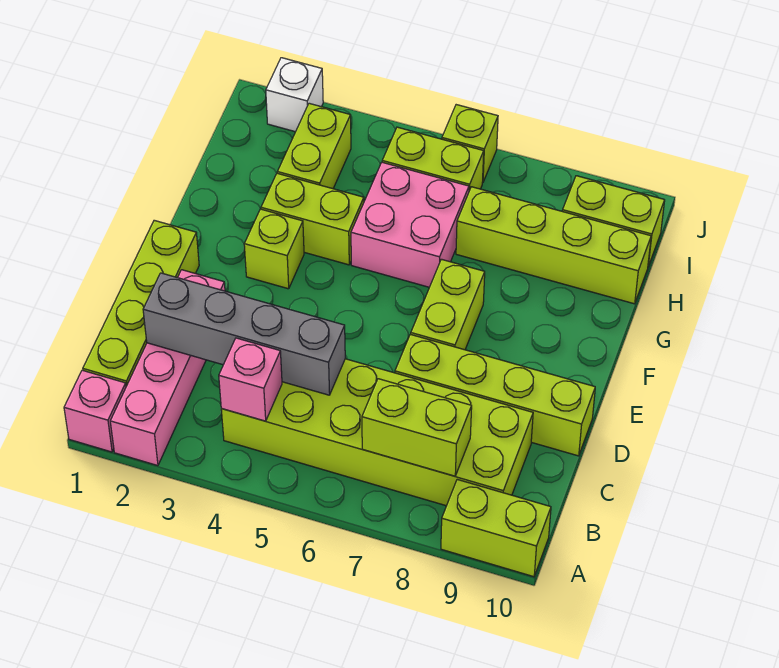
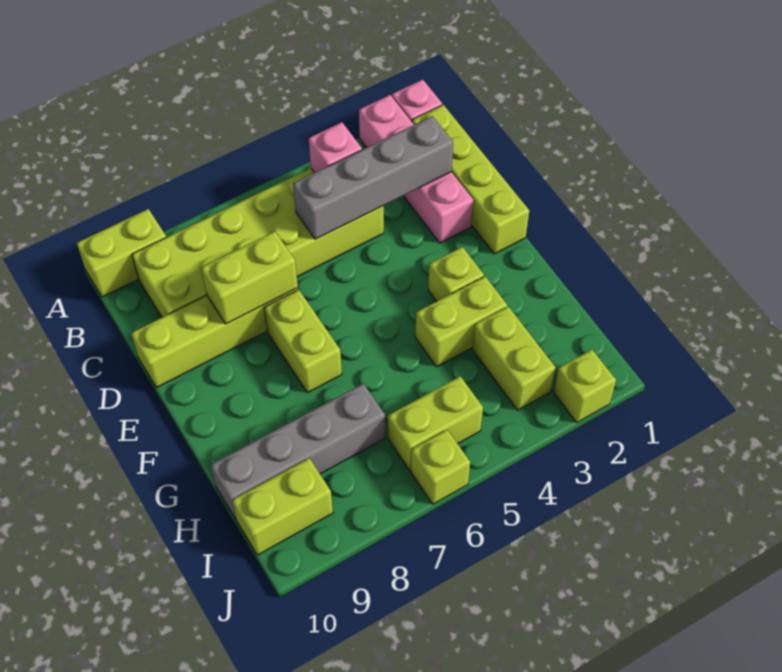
lime brick B7:B8 level 2 -> lime brick D7:D8 level 2
pink brick G5:H6 level 1 -> none
lime brick H7:H10 level 1 -> grey brick H7:H10 level 1
white brick J2 level 1 -> lime brick J2 level 1

